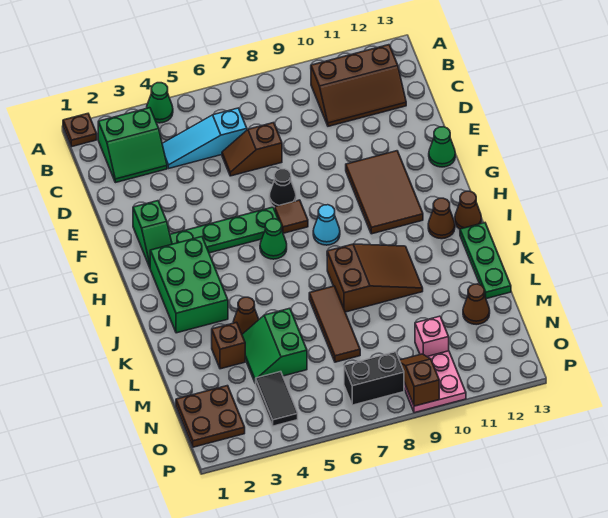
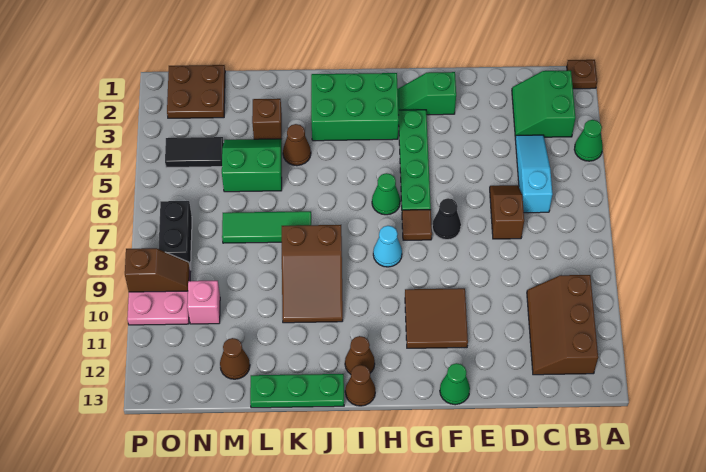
brown tile F10:H11 level 1 -> brown tile F10:G11 level 1
brown tile K7:M7 level 1 -> green tile K7:M7 level 1

